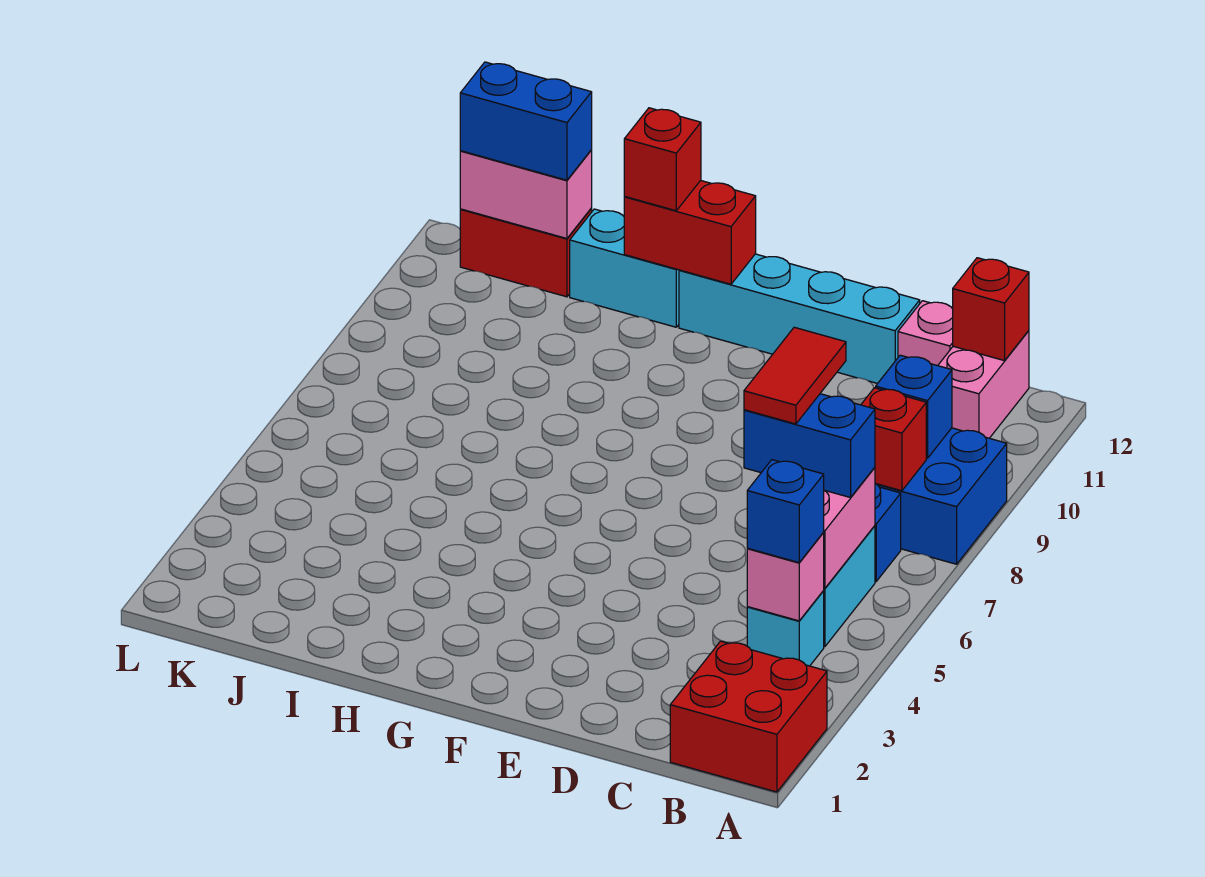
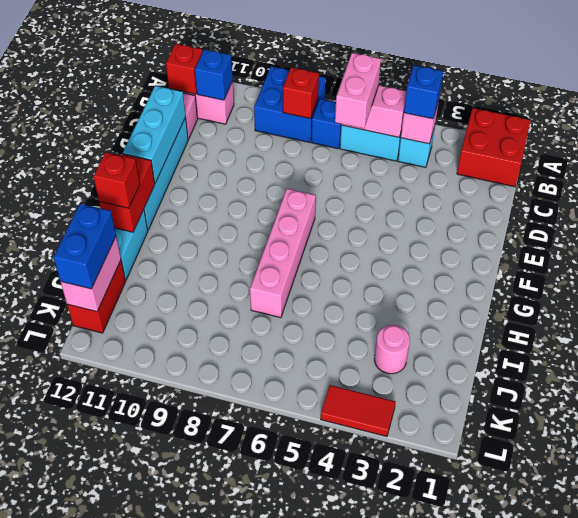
blue brick B6:C6 level 3 -> pink brick B6:C6 level 3
blue brick B9 level 2 -> blue brick B11 level 2
red tile C6:C7 level 4 -> red tile L3:L4 level 1
none -> cyan brick D12:F12 level 2
none -> pink brick F7:I7 level 1
none -> pink round brick J3 level 1

